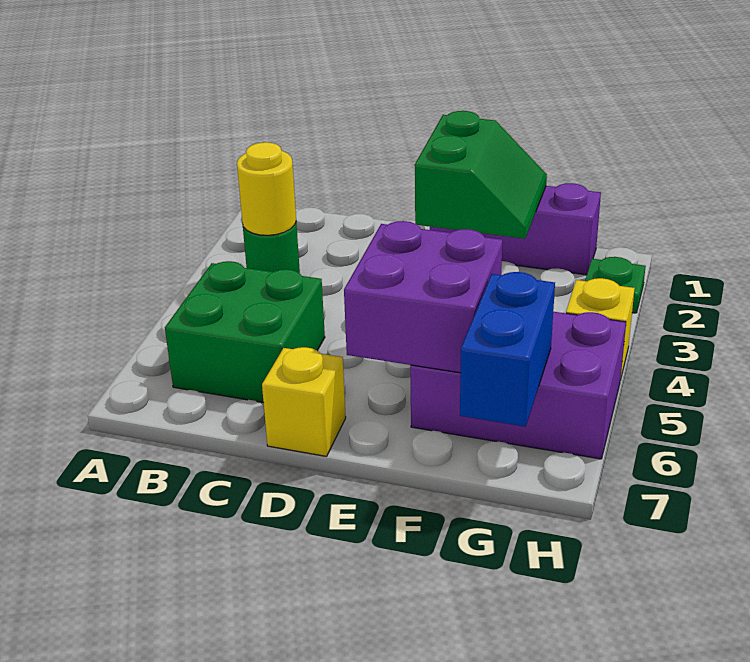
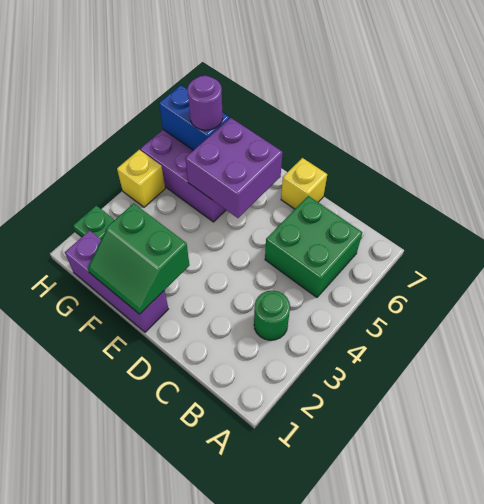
yellow round brick B3 level 2 -> none
green slope E1:F2 level 2 top E -> green slope E1:F2 level 2 top 2
blue brick G6:G7 level 2 -> blue brick G6:H6 level 2
none -> purple round brick G6 level 3

